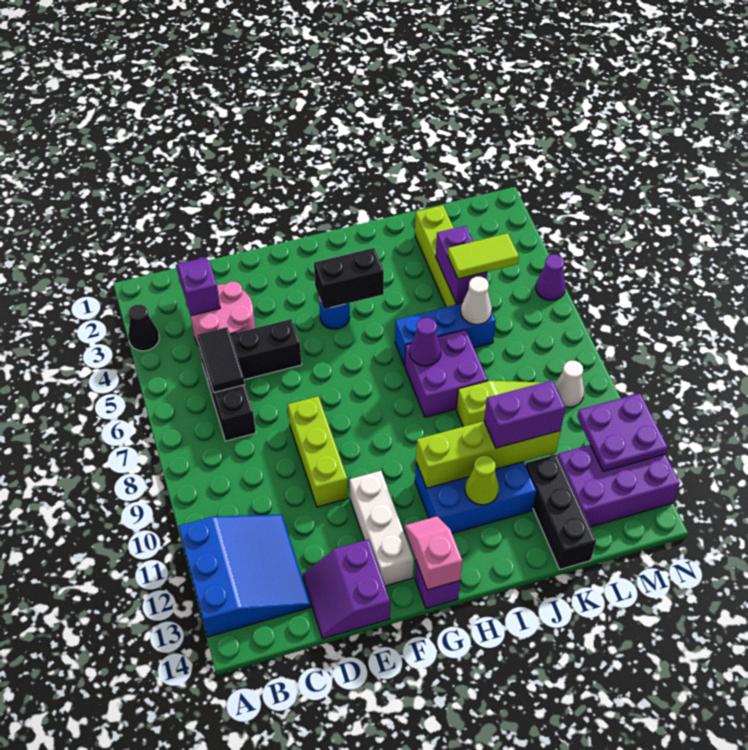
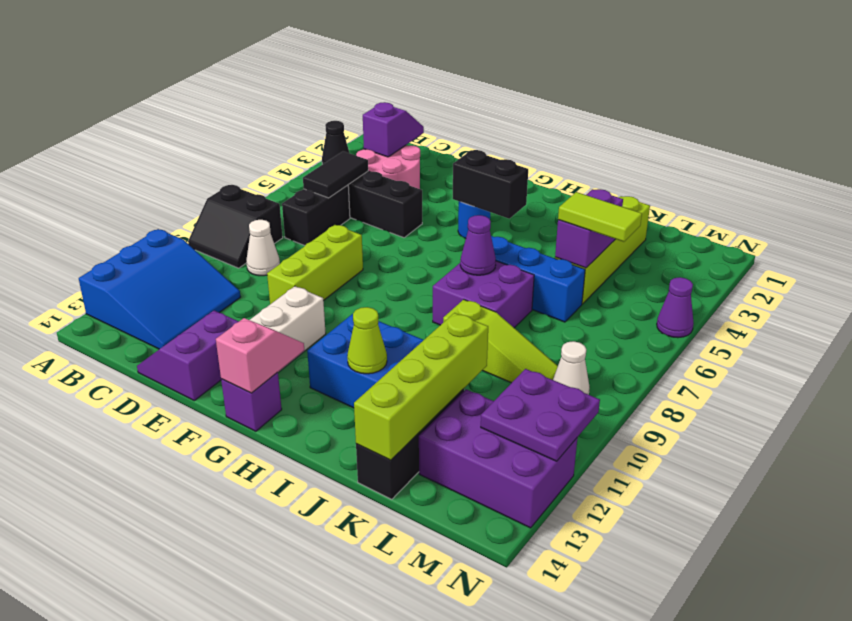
none -> black slope A8:B9 level 1 top 8
lime brick H11:K11 level 2 -> lime brick K11:K14 level 2
purple brick J11:K11 level 3 -> none
white cone K6 level 2 -> white cone C9 level 1

